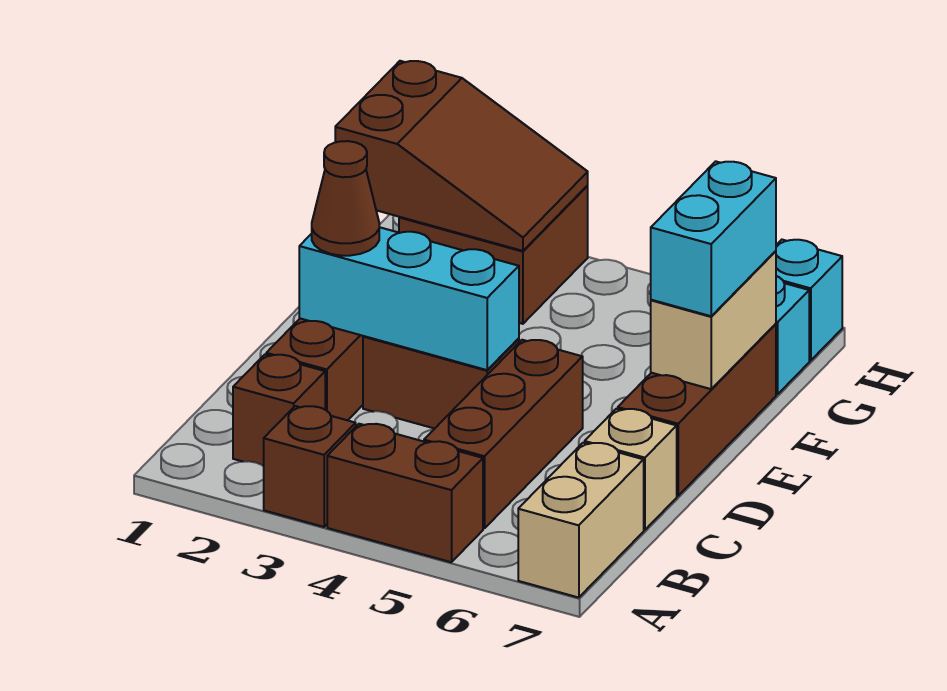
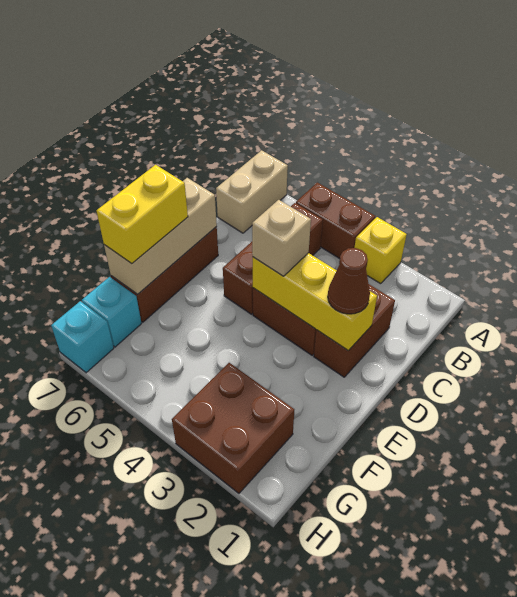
brown brick A3 level 1 -> yellow brick A3 level 1
brown brick B2 level 1 -> none
tan brick C7 level 1 -> tan brick D4 level 3
cyan brick D2:D4 level 2 -> yellow brick D2:D4 level 2
tan brick E7:F7 level 2 -> tan brick D7:F7 level 2
cyan brick E7:F7 level 3 -> yellow brick E7:F7 level 3
brown slope G1:H3 level 2 top 1 -> none

